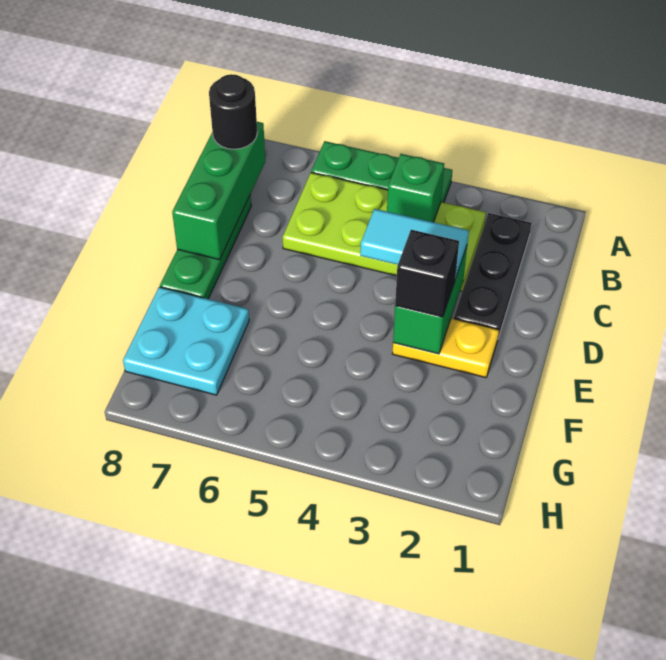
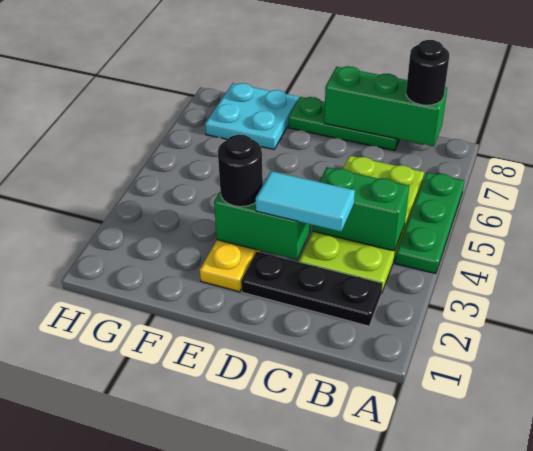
green brick B4 level 2 -> green brick B4:C4 level 2
cyan tile D3:D4 level 3 -> cyan tile C3:D3 level 3
black brick E3 level 3 -> black round brick E3 level 3

